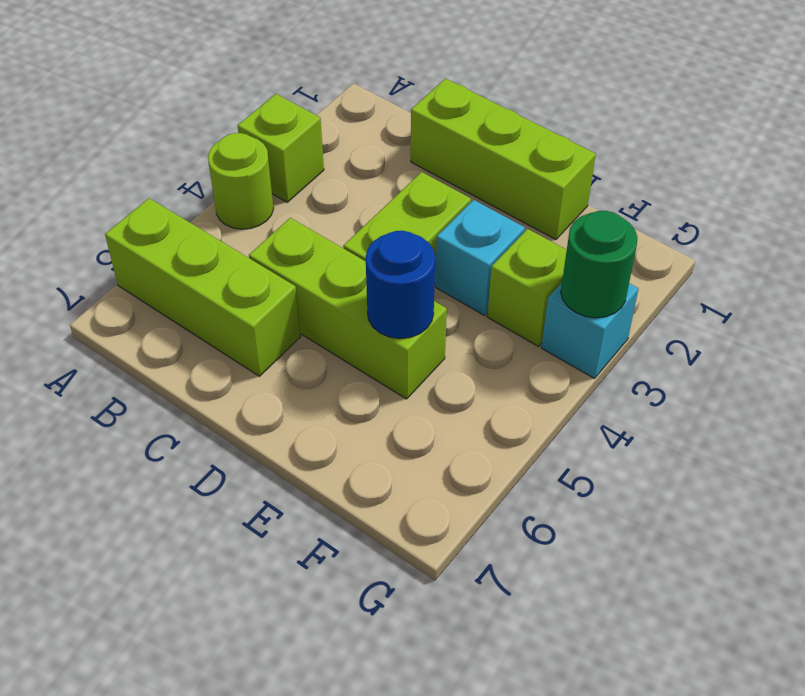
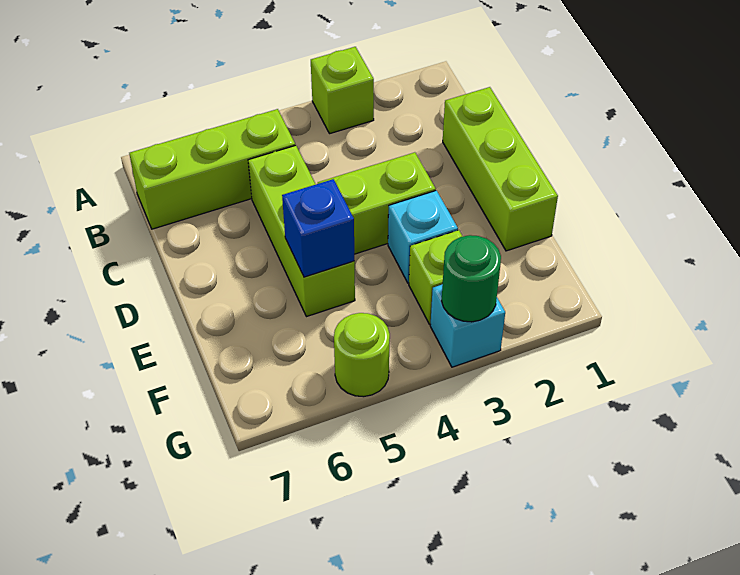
lime round brick A4 level 1 -> lime round brick G5 level 1
lime brick A6:C6 level 1 -> lime brick B5:B7 level 1
blue round brick E5 level 2 -> blue brick E5 level 2

